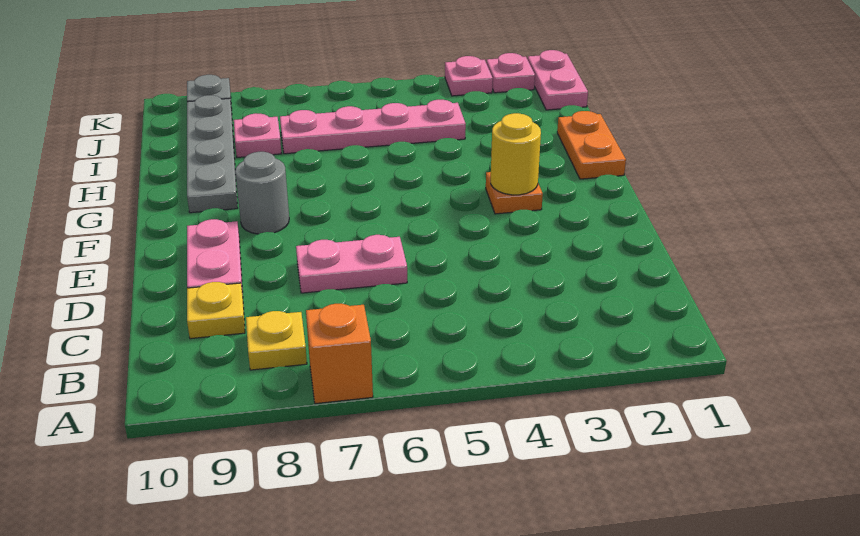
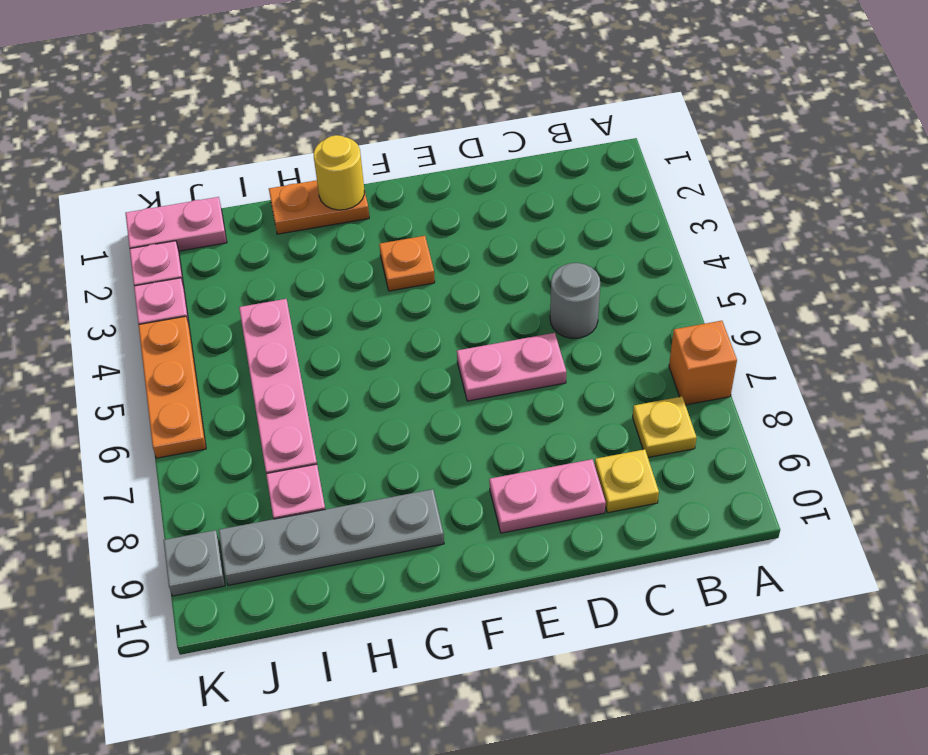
pink plate D6:D7 level 1 -> pink plate D6:E6 level 1
yellow round brick F3 level 2 -> yellow round brick G1 level 2
grey round brick F8 level 1 -> grey round brick C5 level 1
none -> orange plate K4:K6 level 1

